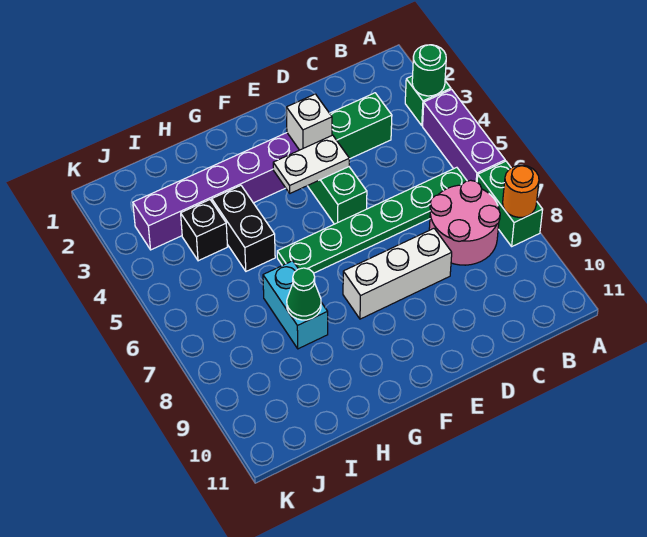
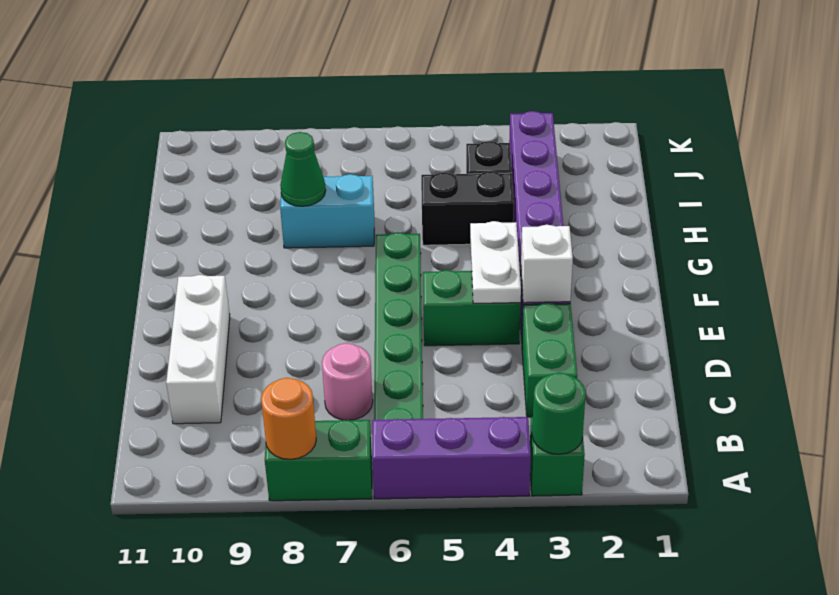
pink round brick B7:C8 level 1 -> pink round brick C7 level 1
white brick D8:F8 level 1 -> white brick C10:E10 level 1

